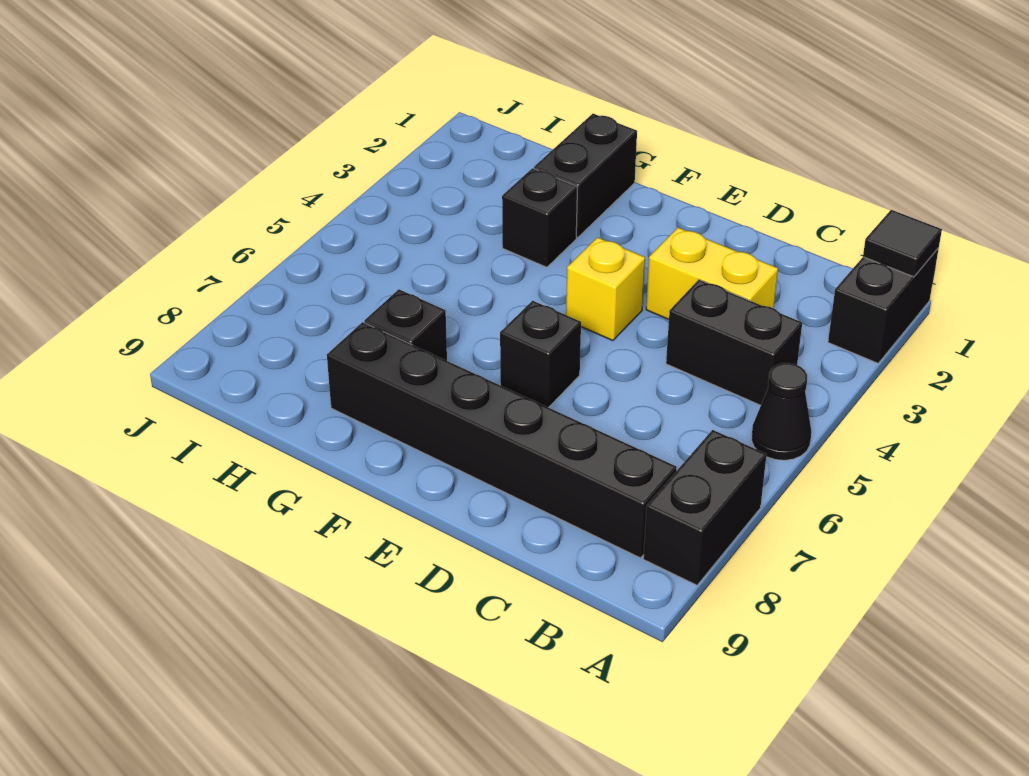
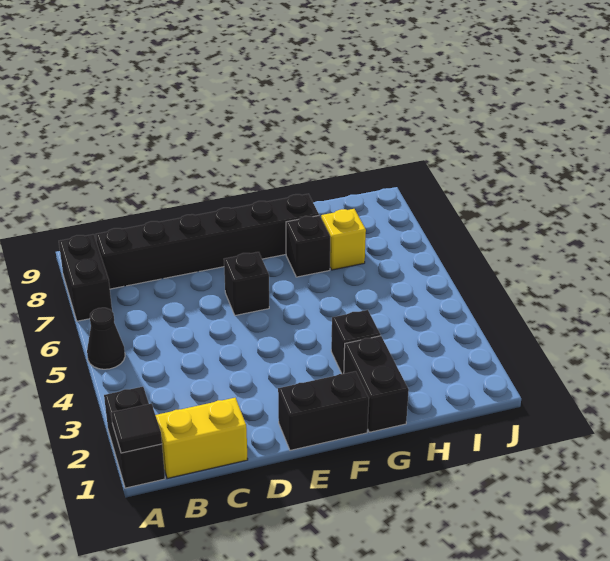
black brick B4:C4 level 1 -> black brick E1:F1 level 1
yellow brick C3:D3 level 1 -> yellow brick B1:C1 level 1
yellow brick E4 level 1 -> yellow brick H7 level 1

